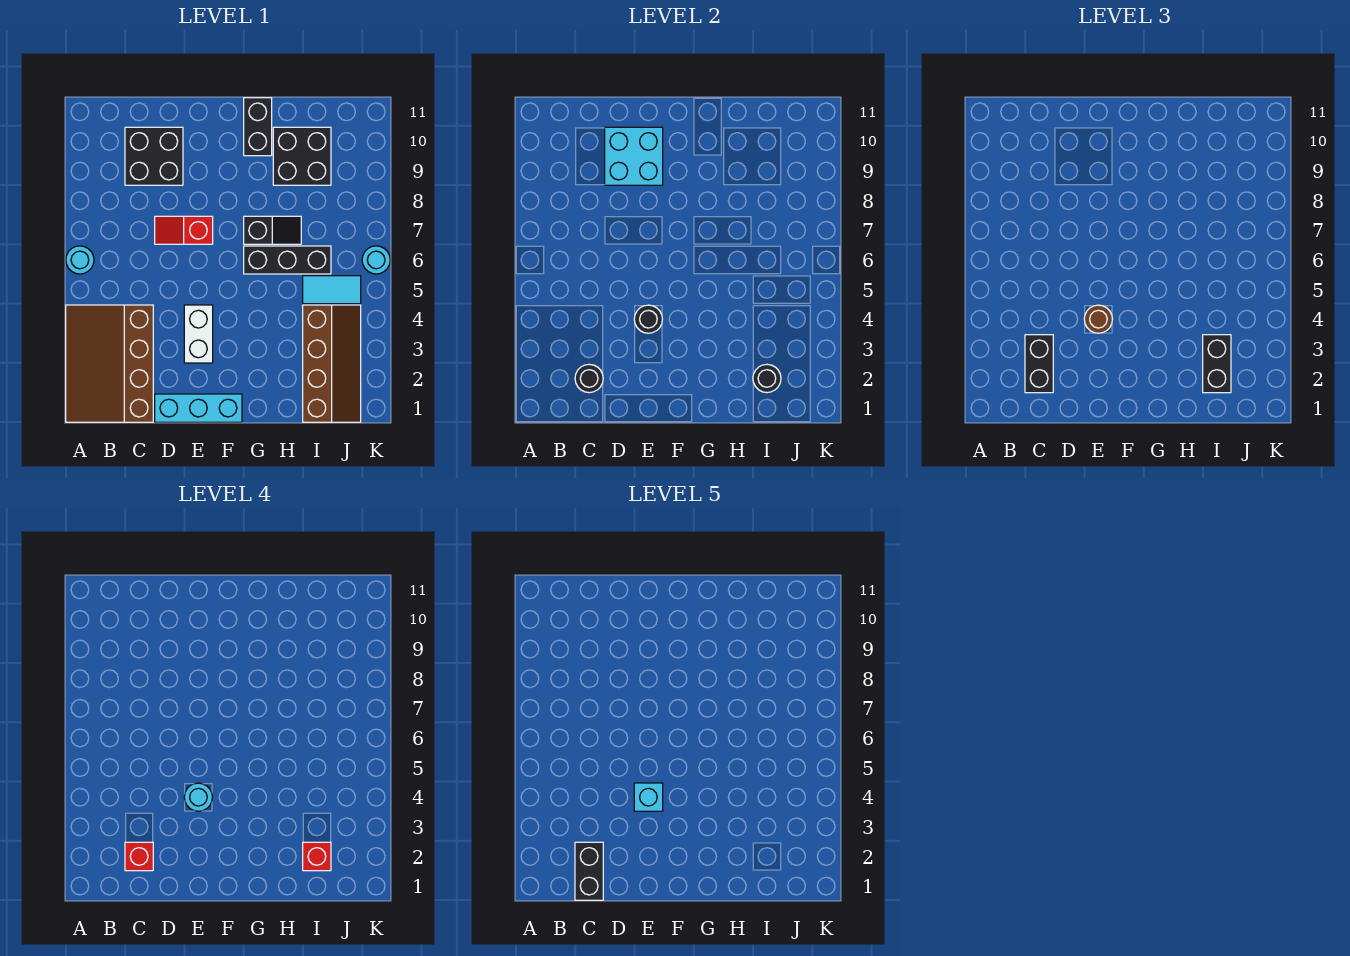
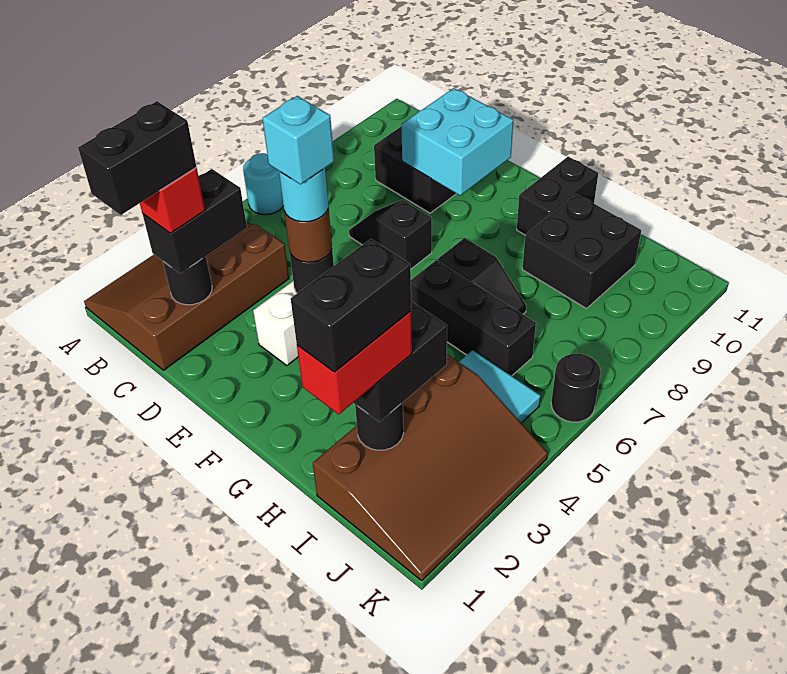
cyan brick D1:F1 level 1 -> none
red slope D7:E7 level 1 top E -> black slope D7:E7 level 1 top E
brown slope I1:J4 level 1 top I -> brown slope I1:K4 level 1 top I
none -> black brick I1:I2 level 5
red brick I2 level 4 -> red brick I1:I2 level 4
cyan round brick K6 level 1 -> black round brick K6 level 1

